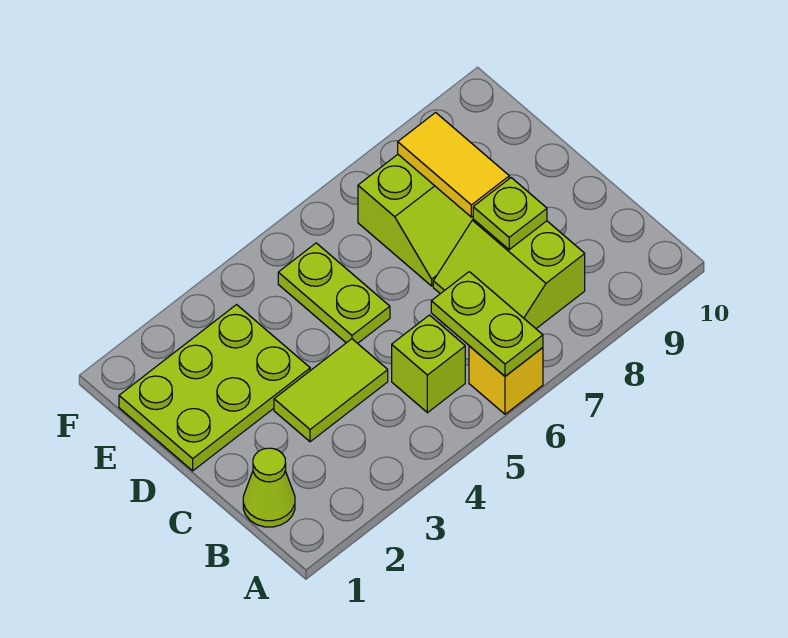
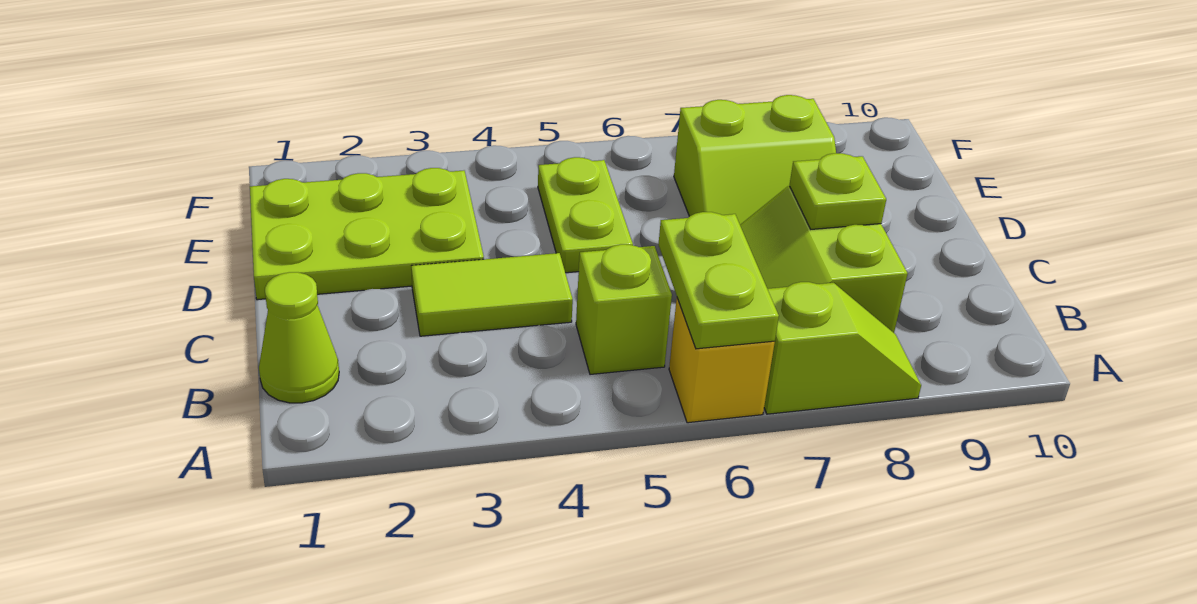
none -> lime slope A7:A8 level 1 top 7
yellow tile D8:E8 level 2 -> none

